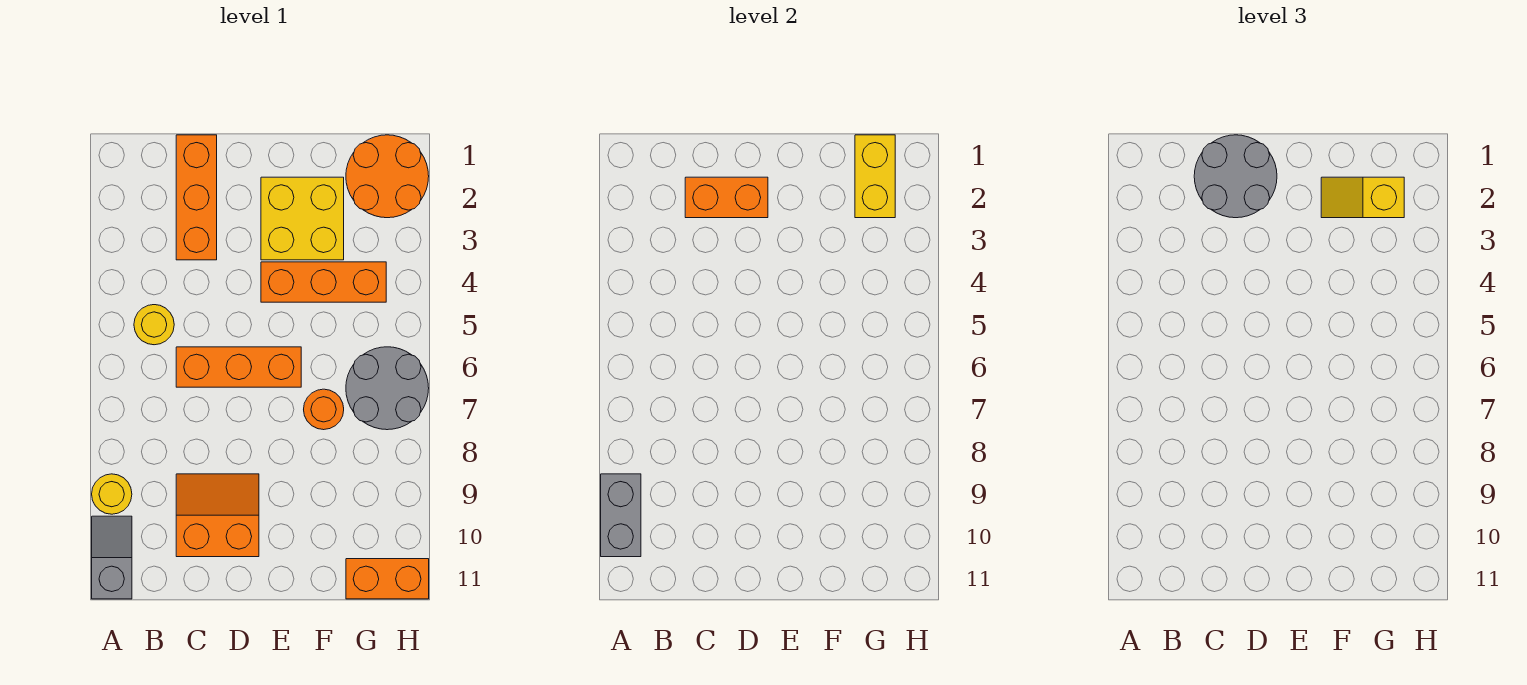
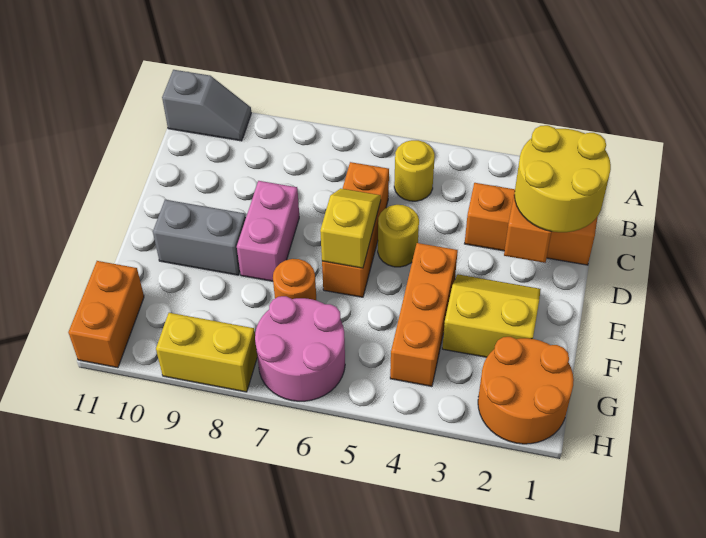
yellow round brick A9 level 1 -> yellow round brick D5 level 1
grey brick A9:A10 level 2 -> grey brick E9:E10 level 1
grey round brick C1:D2 level 3 -> yellow round brick C1:D2 level 3
orange slope C9:D10 level 1 top 10 -> none
none -> pink brick D8:E8 level 1
yellow brick E2:F3 level 1 -> yellow slope E2:F3 level 1 top F
yellow slope F2:G2 level 3 top G -> yellow slope D6:E6 level 2 top E
yellow brick G1:G2 level 2 -> yellow brick H8:H9 level 1
grey round brick G6:H7 level 1 -> pink round brick G6:H7 level 1

